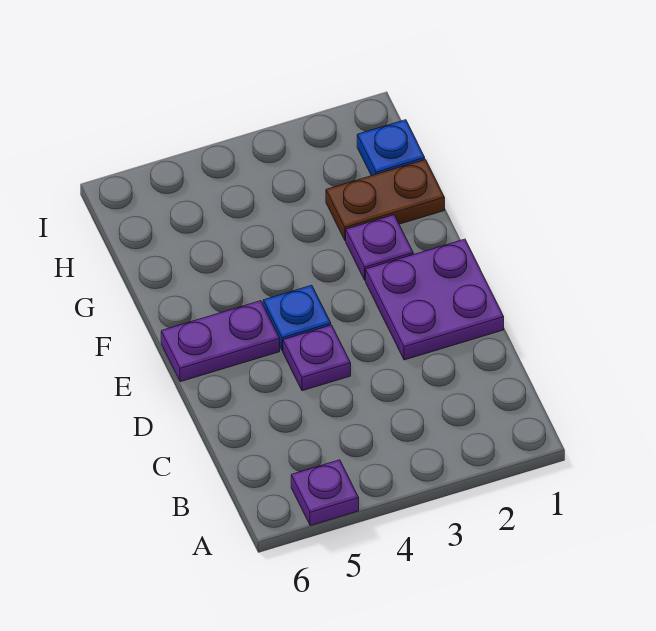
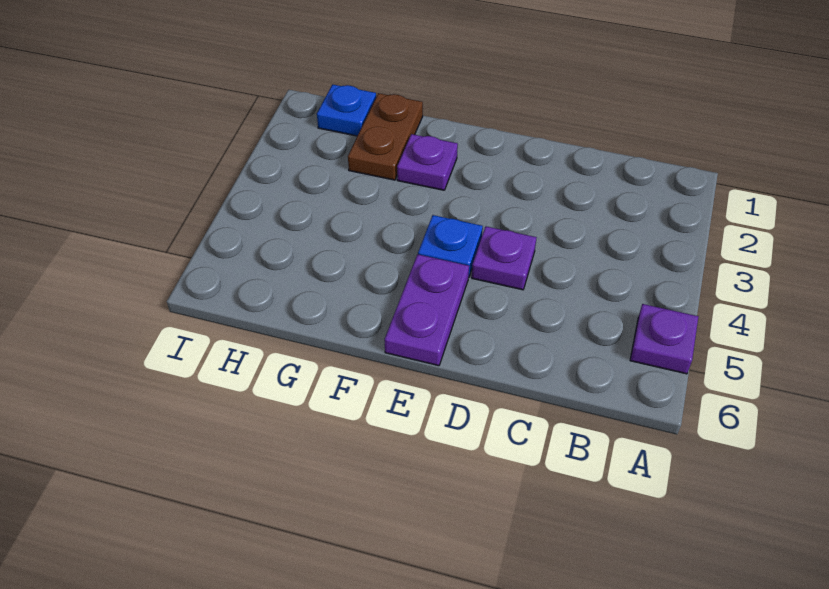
purple plate D1:E2 level 1 -> none

